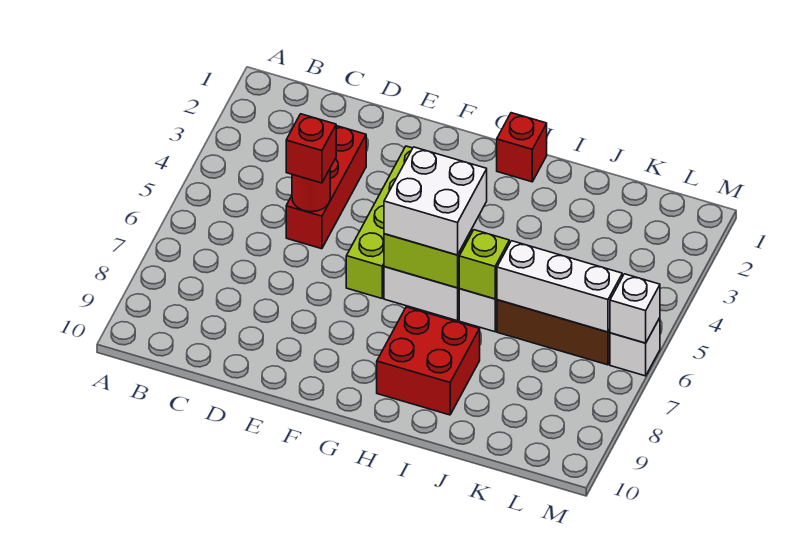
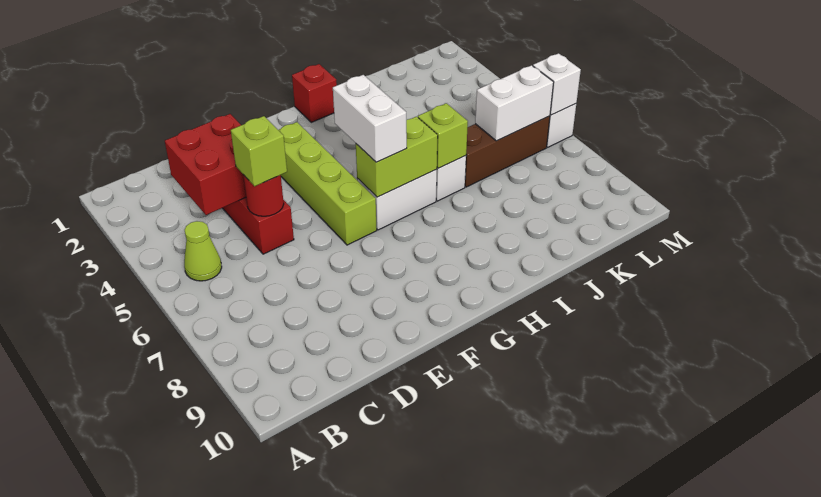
none -> lime cone B5 level 1
red brick D5 level 3 -> lime brick D5 level 3
white brick G5:H6 level 3 -> white brick G5:G6 level 3
red brick H8:I9 level 1 -> red brick C3:D4 level 2
white brick J6:L6 level 2 -> white brick K6:L6 level 2

